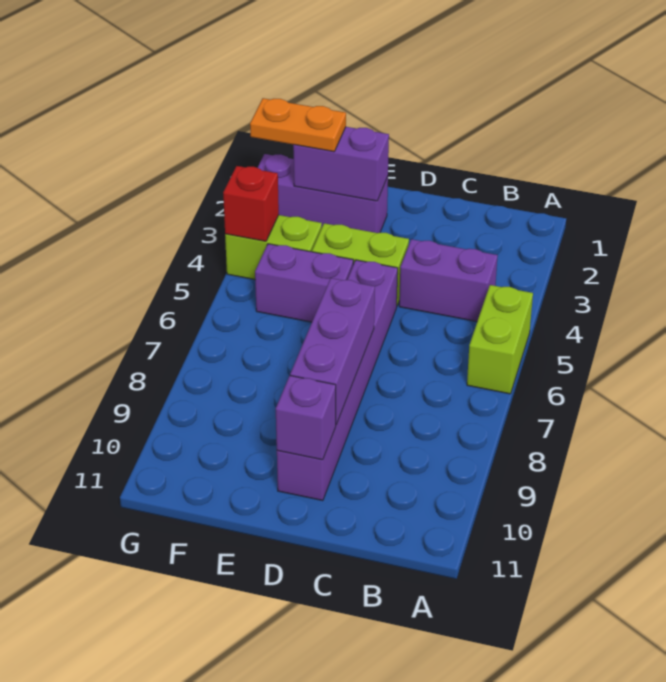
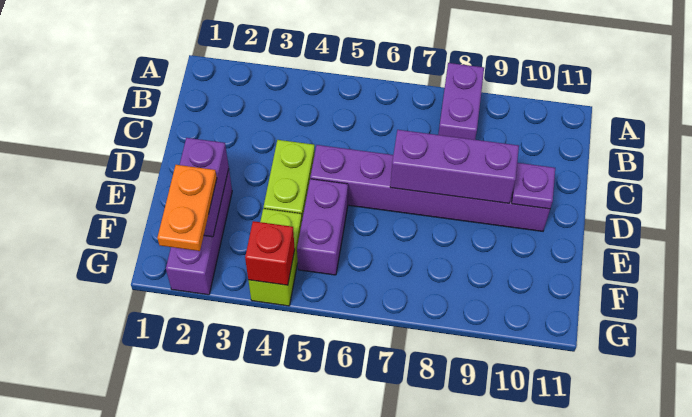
lime brick A5:A6 level 1 -> none
purple brick B4:C4 level 1 -> purple brick A8:B8 level 1
purple brick D10 level 2 -> purple plate D10 level 2

